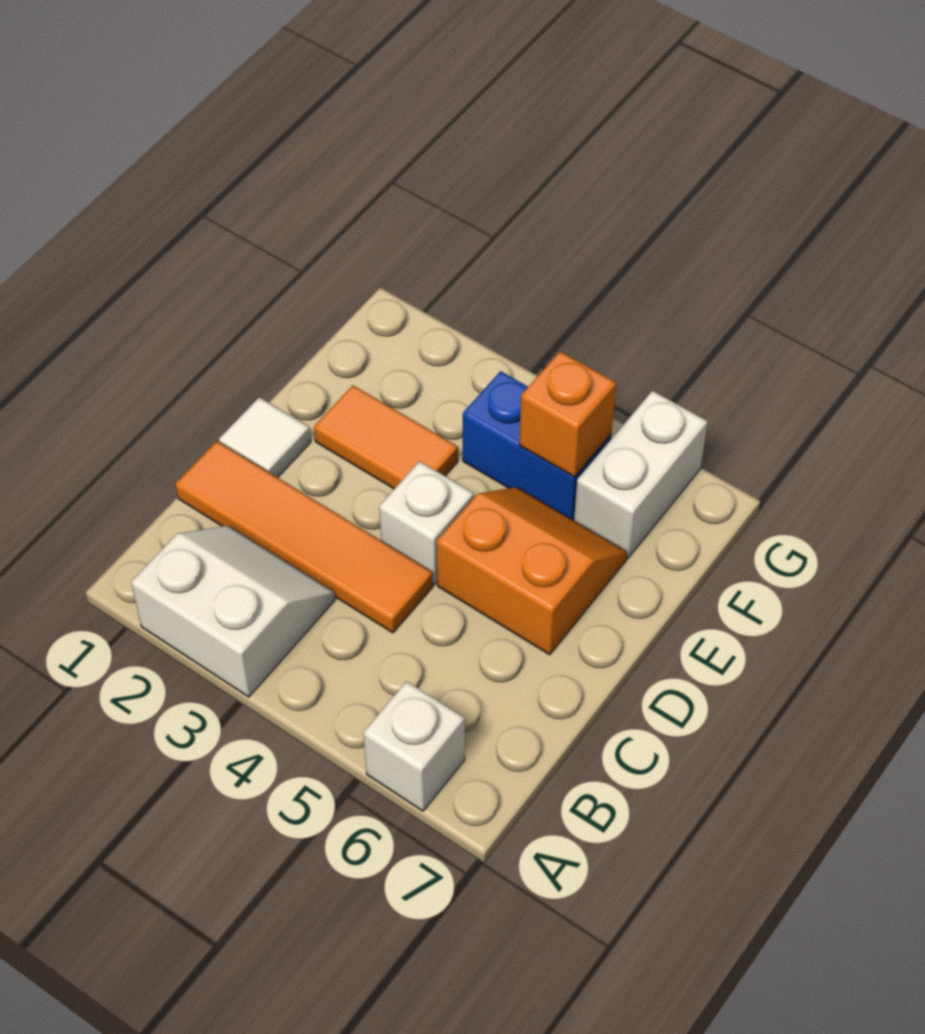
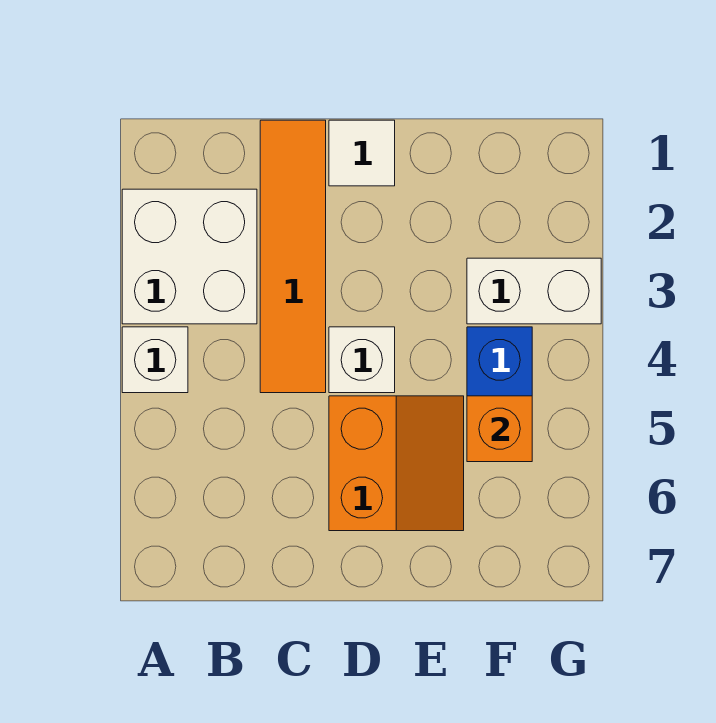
white slope A2:B3 level 1 top A -> white brick A2:B3 level 1
white brick A6 level 1 -> white brick A4 level 1
orange tile E2:E3 level 1 -> none
white brick F6:G6 level 1 -> white brick F3:G3 level 1

